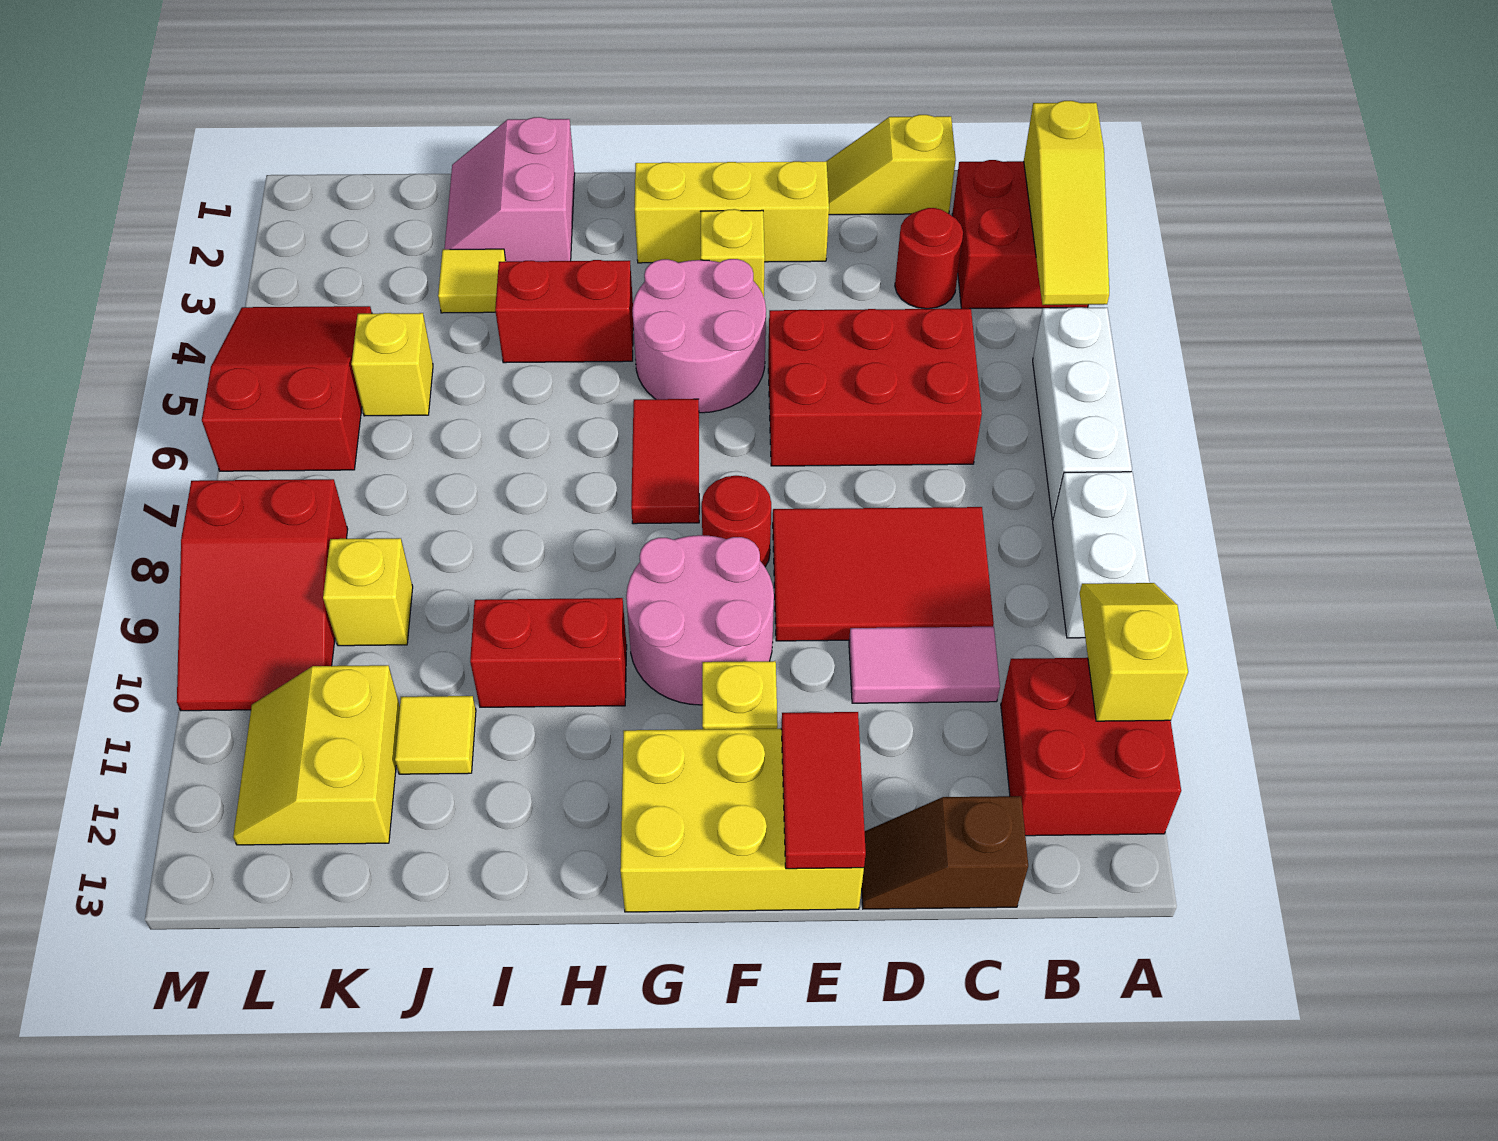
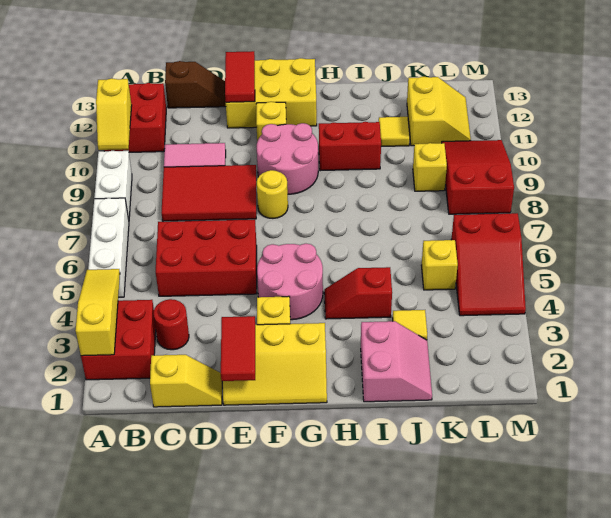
red round brick F8 level 1 -> yellow round brick F8 level 1
red tile G6:G7 level 1 -> red tile E1:E2 level 2
red brick H4:I4 level 1 -> red slope H4:I4 level 1 top I

